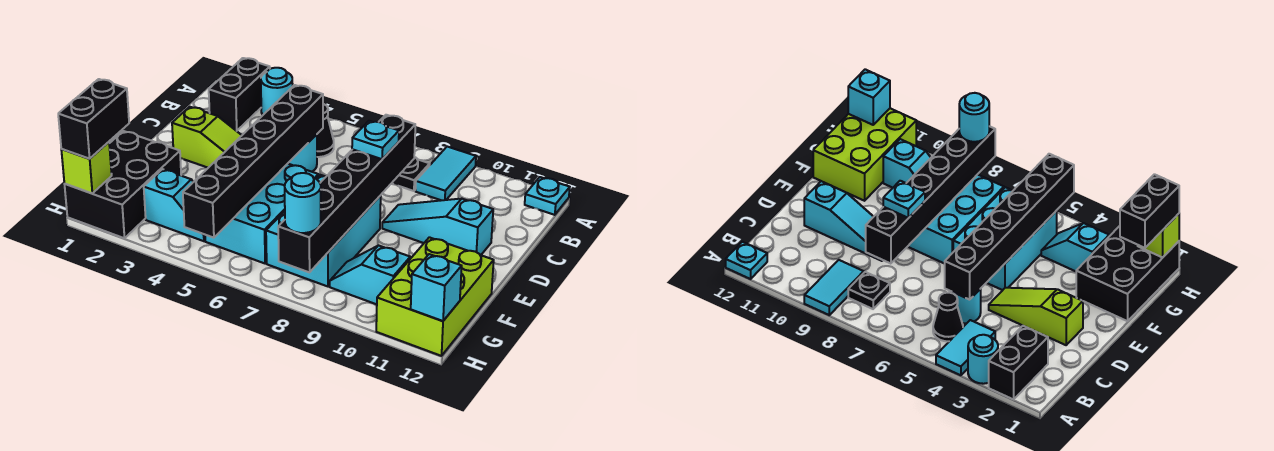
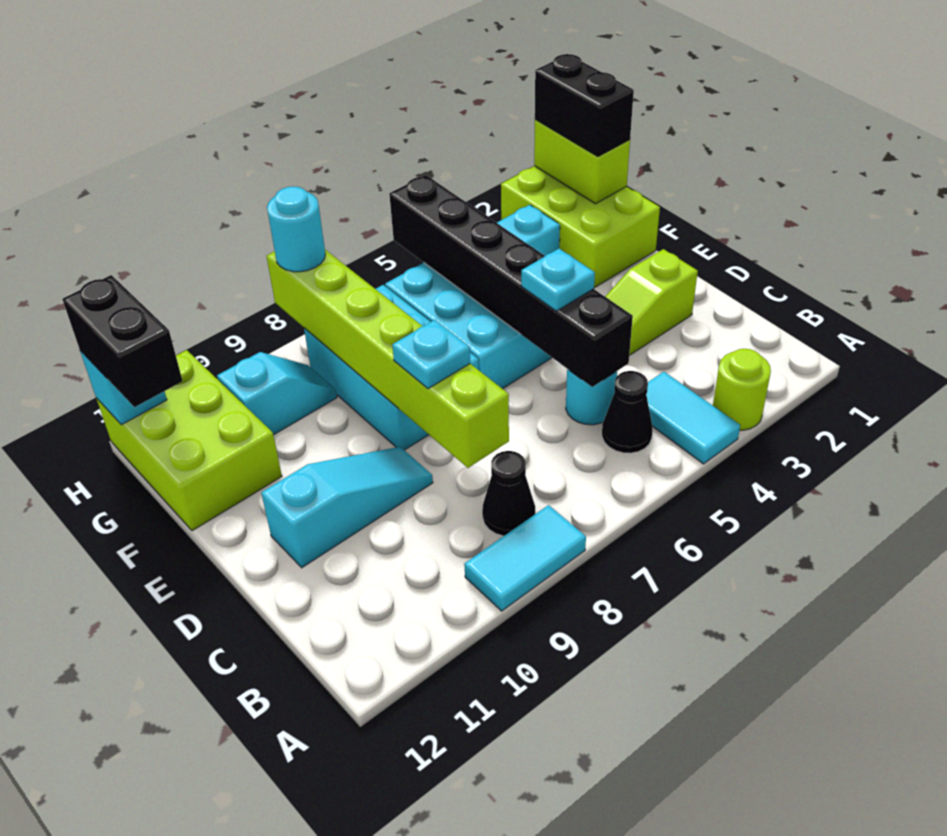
black brick A2:B2 level 1 -> black brick G12:H12 level 3
cyan round brick A3 level 1 -> lime round brick A3 level 1
cyan tile A9:B9 level 1 -> cyan tile A8:A9 level 1
cyan plate A12 level 1 -> cyan plate D5 level 3
black plate B8 level 1 -> black cone B8 level 1
black brick C8:H8 level 2 -> lime brick C8:H8 level 2
black brick F1:H2 level 1 -> lime brick F1:H2 level 1
lime brick H1 level 2 -> lime brick G1:H1 level 2

